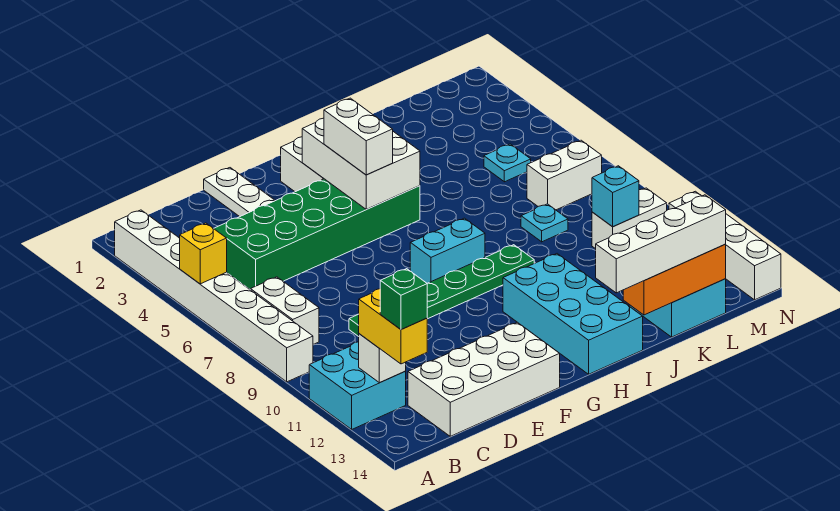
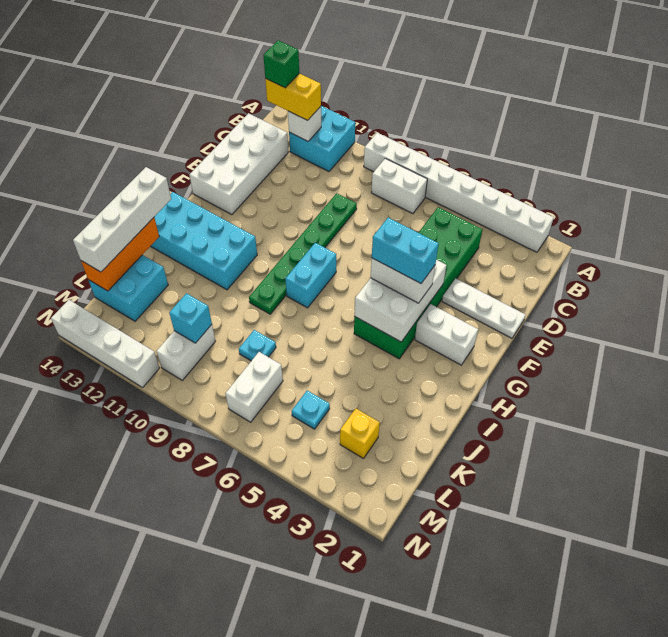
yellow brick A5 level 2 -> yellow brick L3 level 1
white brick G3:H5 level 2 -> white brick F4:H5 level 2
none -> cyan brick G4:G5 level 4

